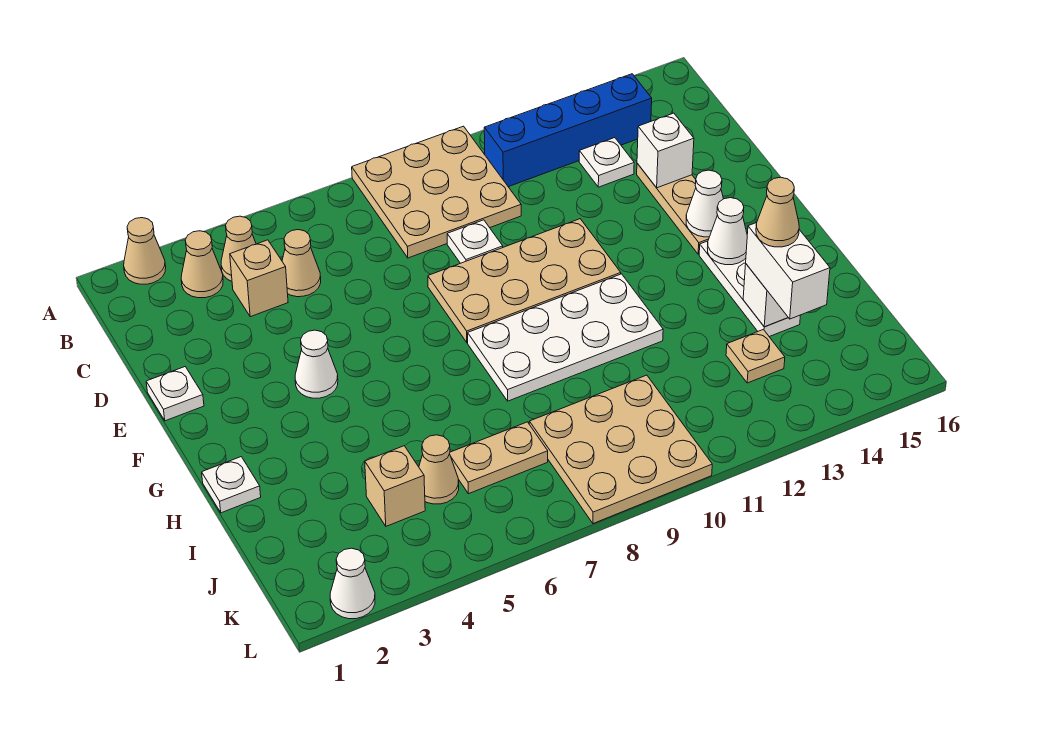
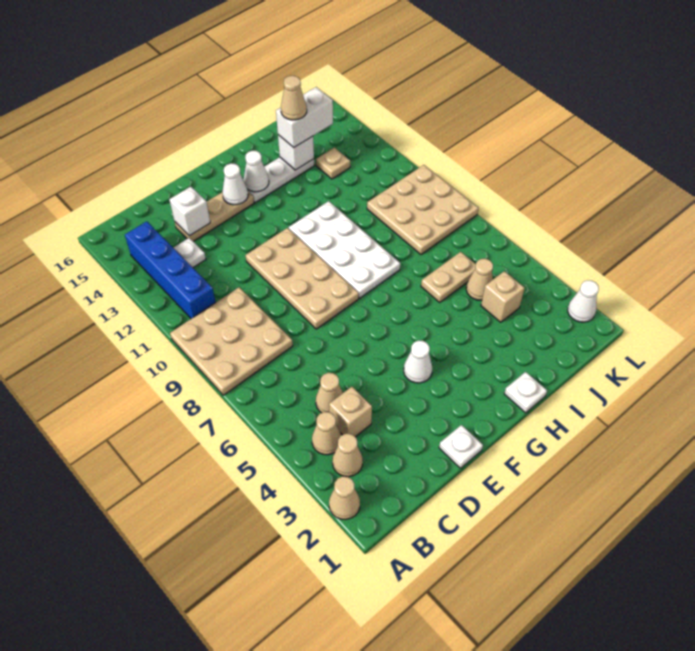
white plate D9 level 1 -> none
tan plate J6:J7 level 1 -> tan plate I6:J6 level 1

